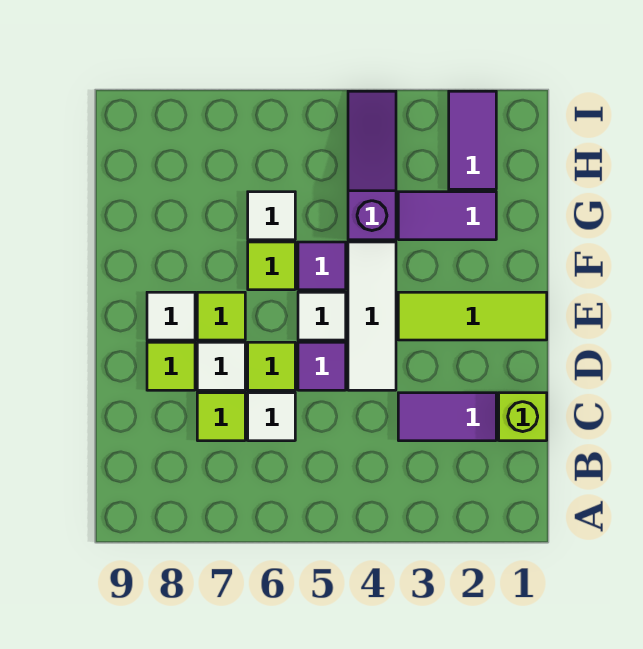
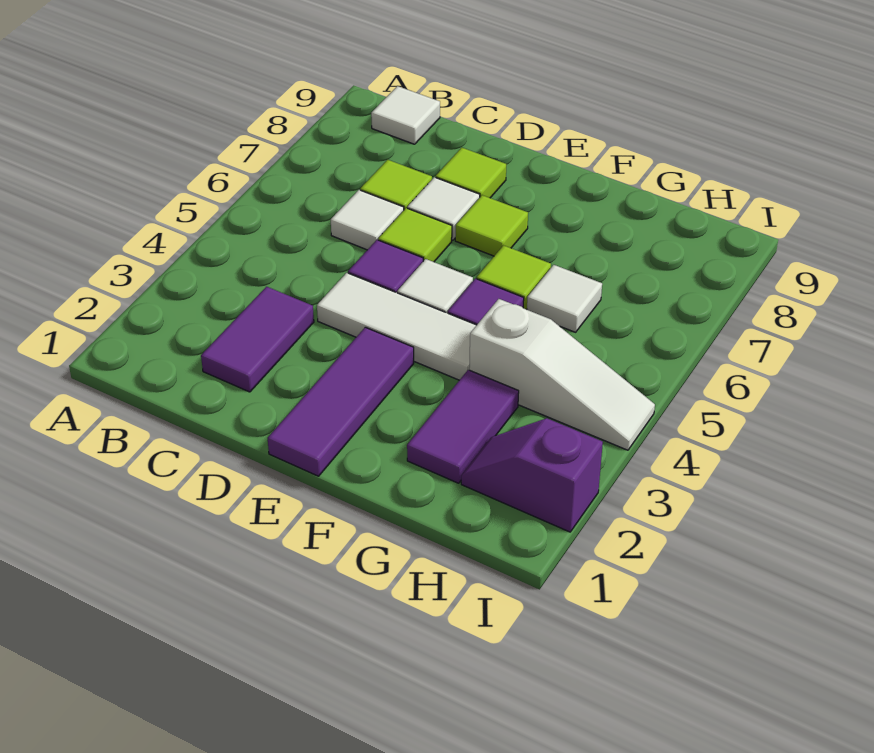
lime brick C1 level 1 -> none
lime tile E1:E3 level 1 -> purple tile E1:E3 level 1
white tile E8 level 1 -> white tile B9 level 1
purple slope G4:I4 level 1 top G -> white slope G4:I4 level 1 top G
purple tile H2:I2 level 1 -> purple slope H2:I2 level 1 top I

